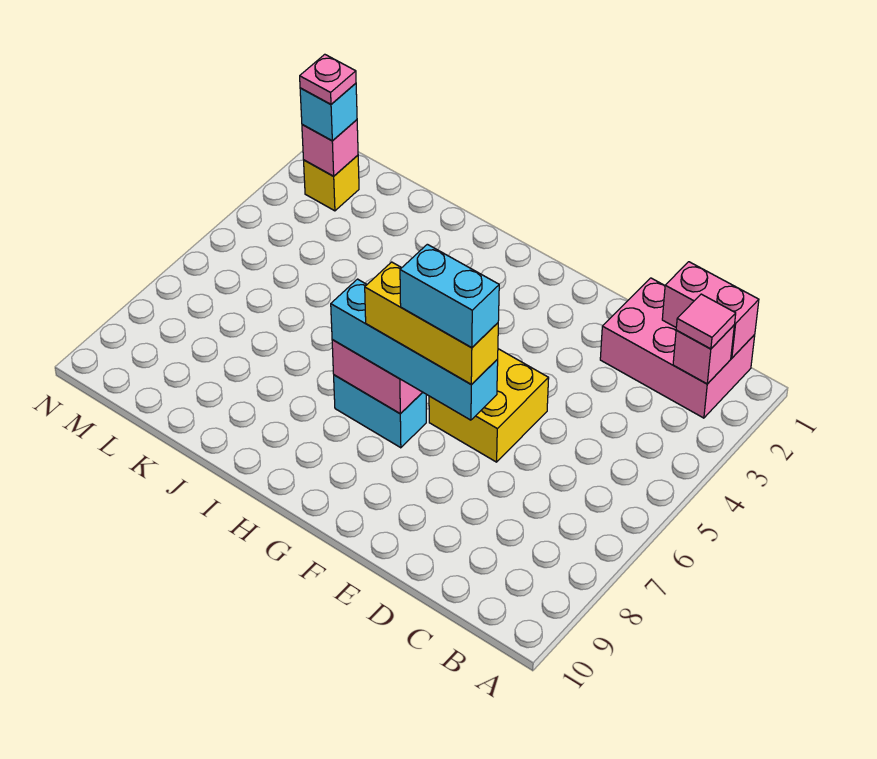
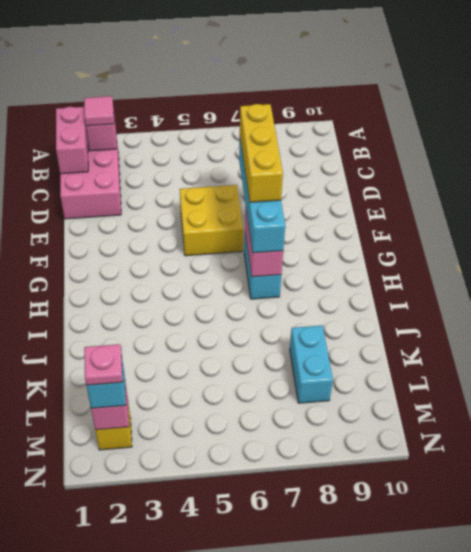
cyan brick E7:F7 level 5 -> cyan brick K8:L8 level 1

